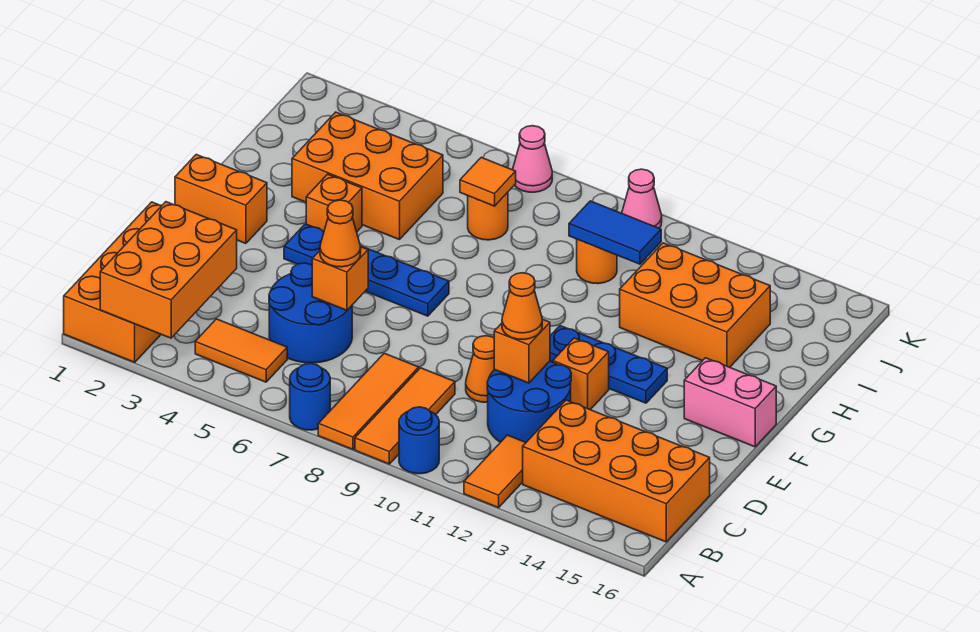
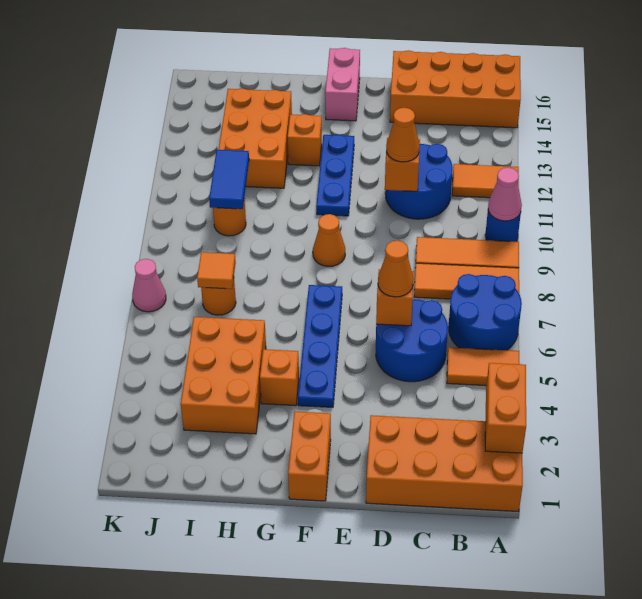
orange brick A2:C3 level 2 -> orange brick A2:A3 level 2
blue round brick A7 level 1 -> blue round brick A6:B7 level 1
orange tile B4:B5 level 1 -> orange tile A5:B5 level 1
orange brick B13:C16 level 1 -> orange brick A15:D16 level 1
orange cone D10 level 1 -> orange cone F9 level 1
orange brick E12 level 1 -> orange brick G13 level 1
pink cone K10 level 1 -> pink cone A10 level 2

